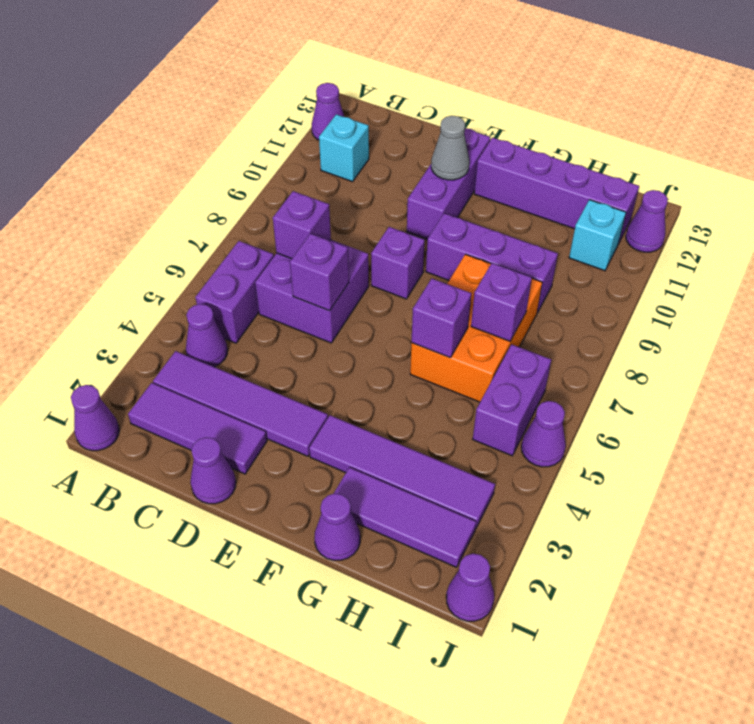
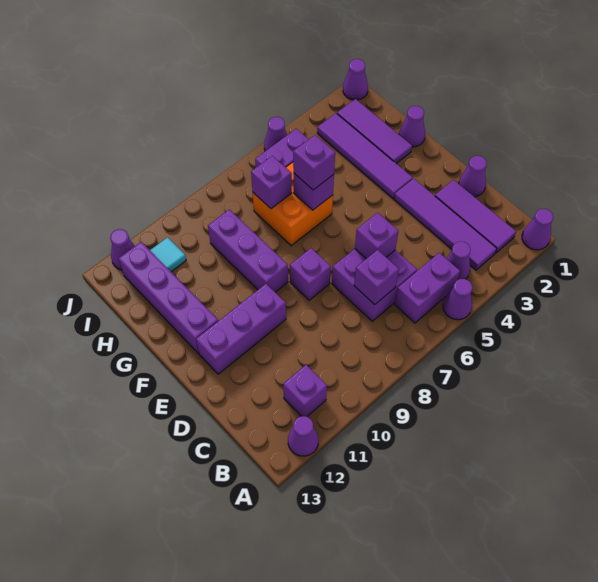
none -> purple cone A5 level 1
cyan brick B11 level 1 -> purple brick B11 level 1
grey cone E11 level 2 -> none
orange brick G6:H8 level 1 -> orange brick G6:H7 level 1
none -> purple brick G6 level 3
cyan brick I11 level 1 -> cyan tile I11 level 1

